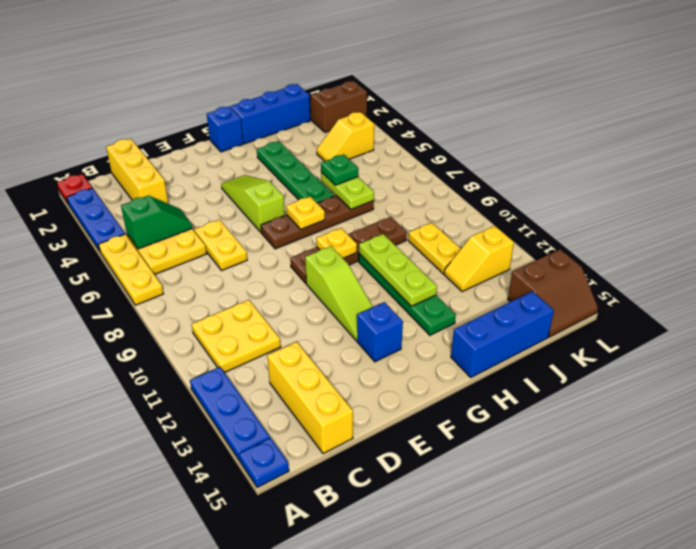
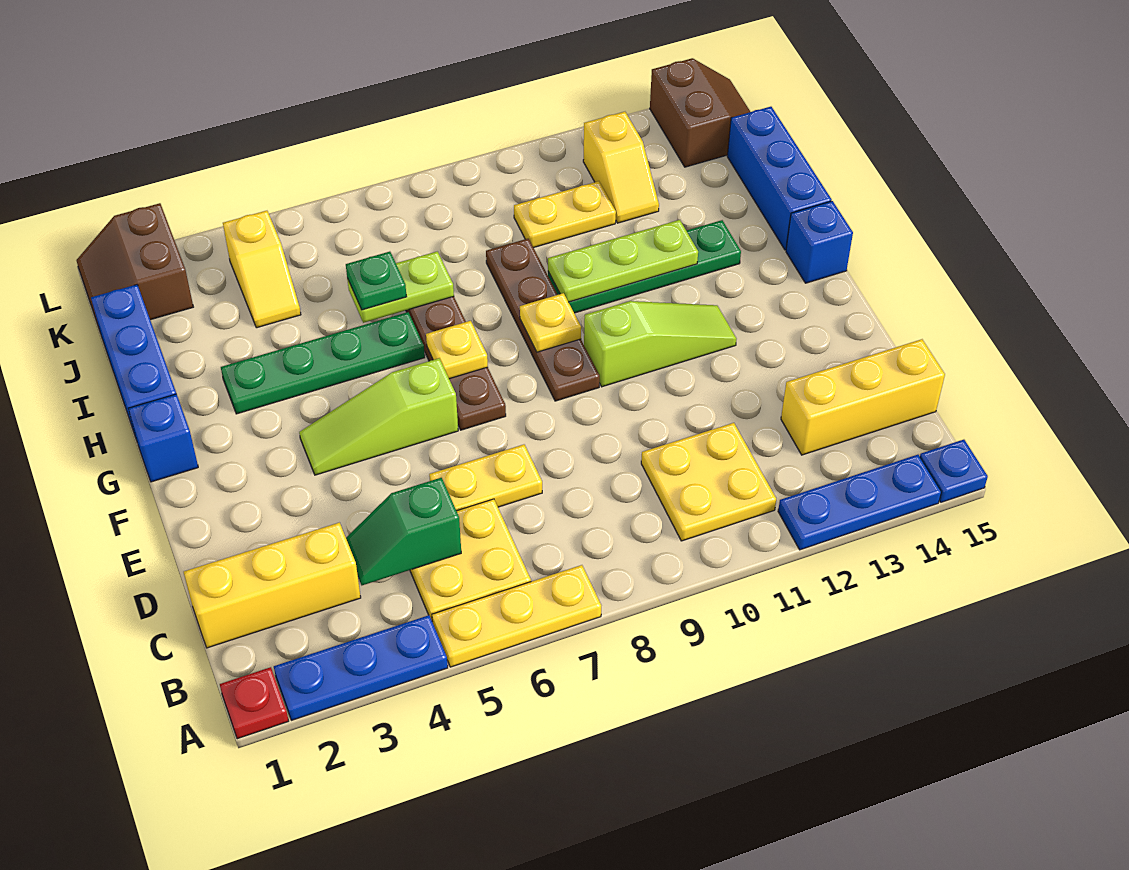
green slope B5:C5 level 2 top B -> green slope C4:C5 level 2 top 5
blue brick F13 level 1 -> blue brick G15 level 1

